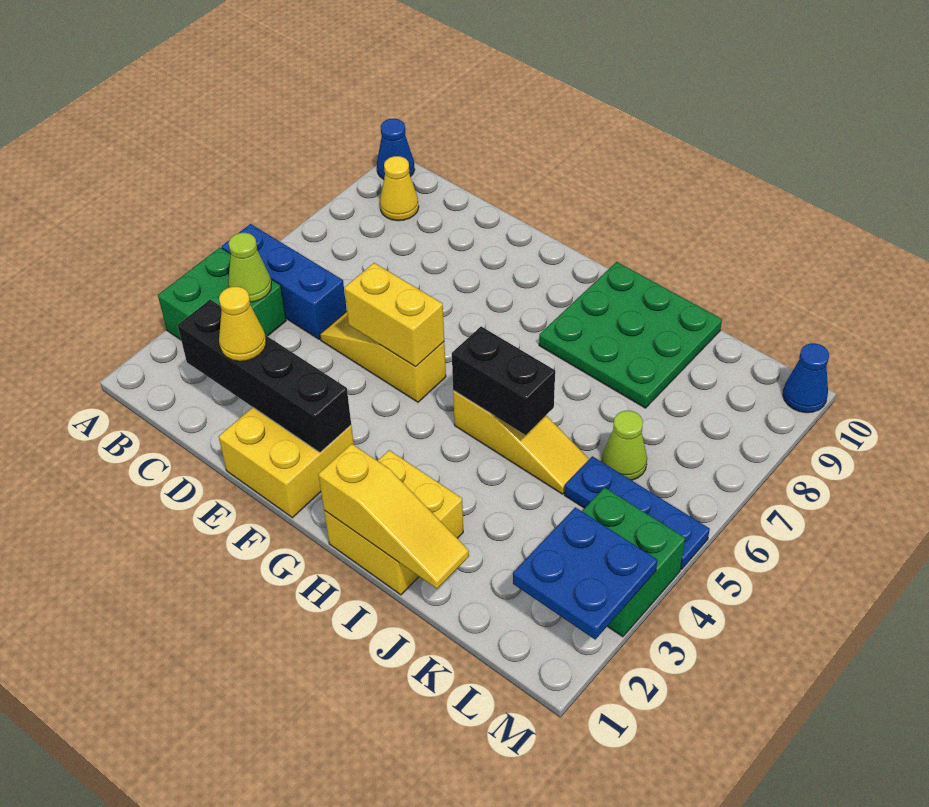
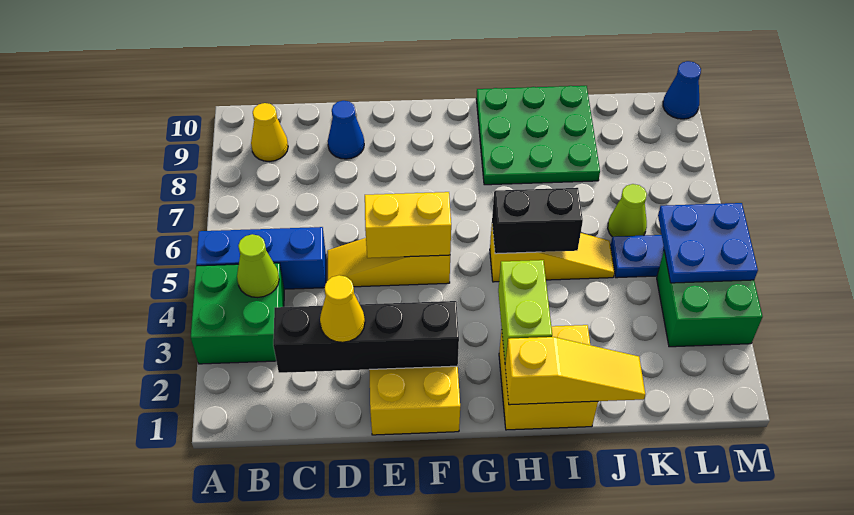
blue cone A10 level 1 -> blue cone D9 level 1
none -> lime brick H2:H3 level 2
blue plate L2:M3 level 2 -> blue plate L4:M5 level 2

